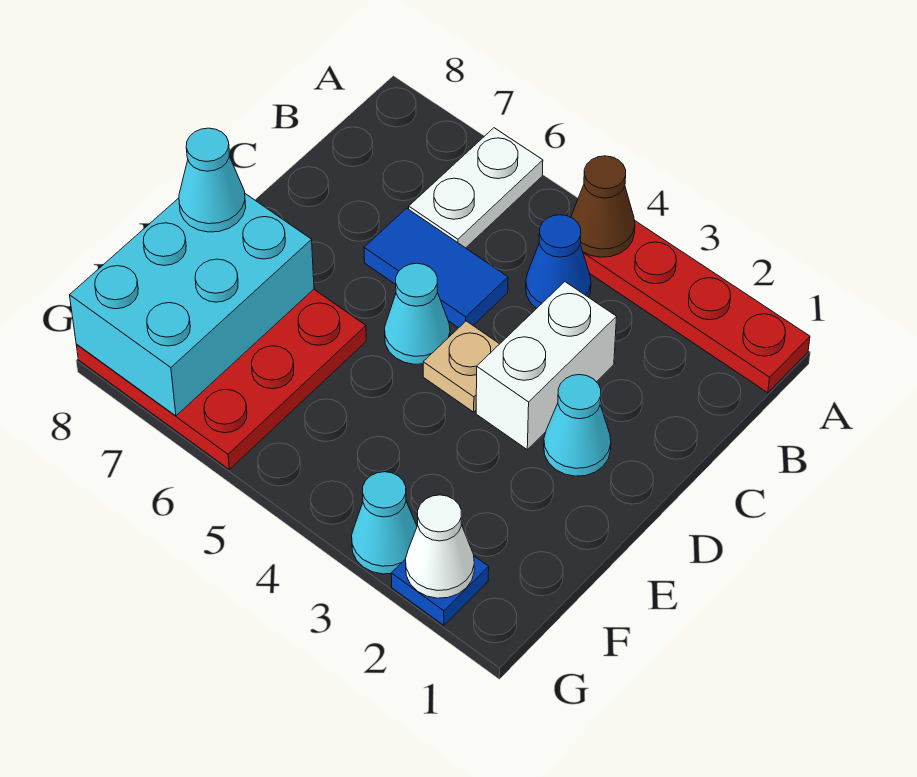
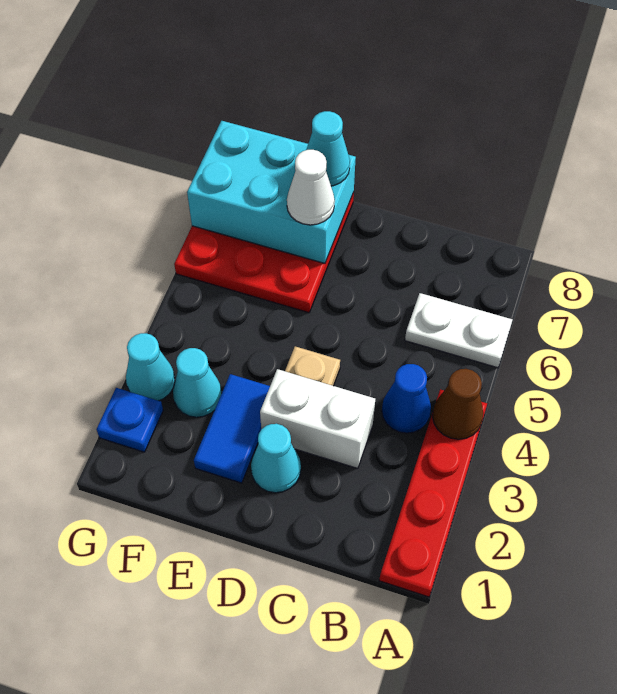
blue tile C5:C6 level 1 -> blue tile E2:E3 level 1
cyan cone D5 level 1 -> cyan cone F3 level 1
white cone G2 level 2 -> white cone E7 level 3

